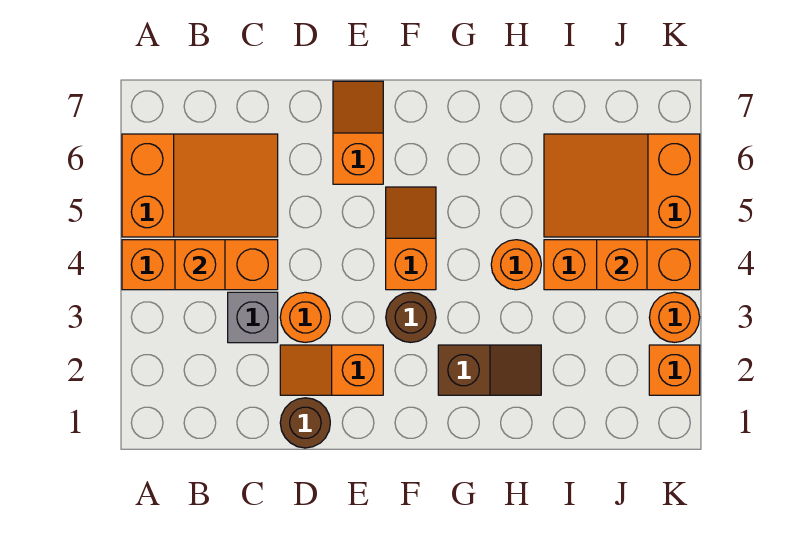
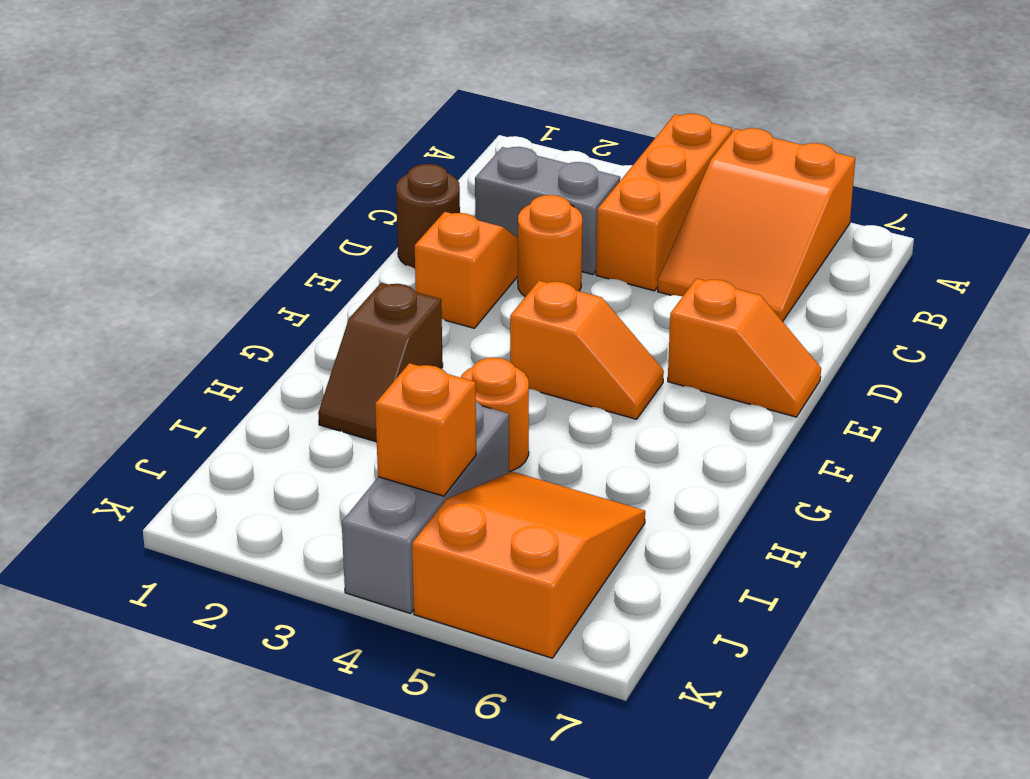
orange brick B4 level 2 -> none
grey brick C3 level 1 -> grey brick C2:C3 level 1
brown round brick F3 level 1 -> none
orange brick I4:K4 level 1 -> grey brick I4:K4 level 1
orange brick K2 level 1 -> none
orange round brick K3 level 1 -> none

